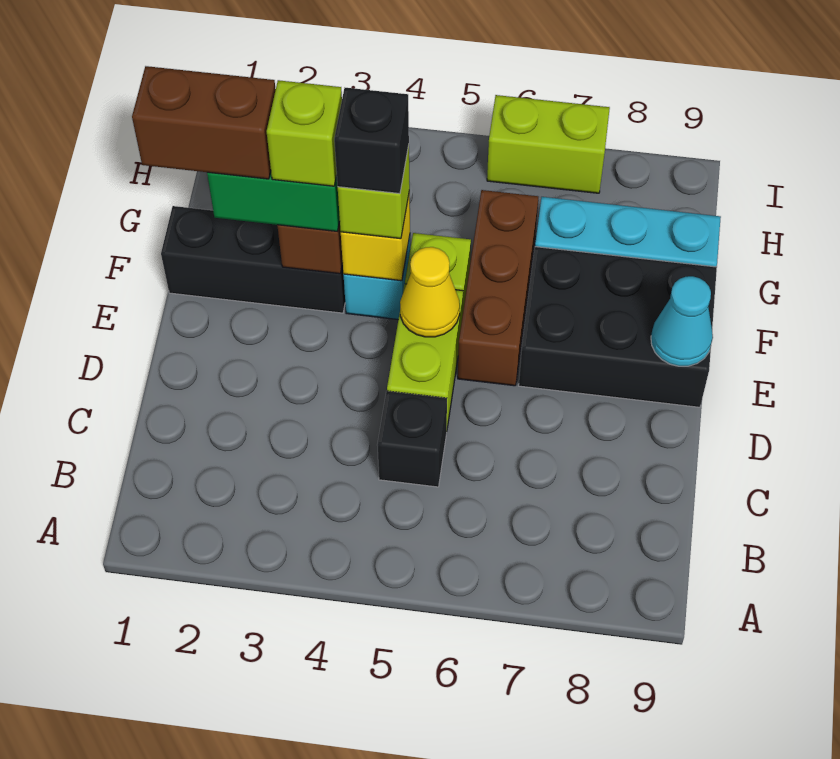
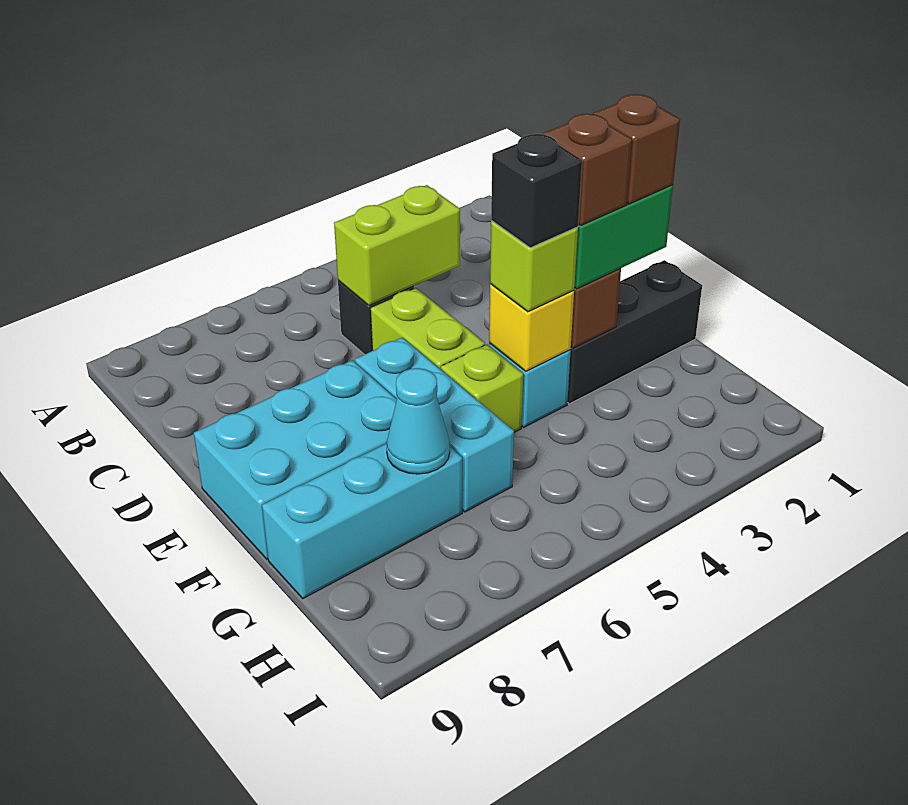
yellow cone E5 level 2 -> none
brown brick E6:G6 level 1 -> cyan brick E6:G6 level 1
black brick E7:F9 level 1 -> cyan brick E7:F9 level 1
cyan cone E9 level 2 -> cyan cone G7 level 2
brown brick F1:F2 level 4 -> brown brick F2 level 4
lime brick F3 level 4 -> brown brick F3 level 4
lime brick I6:I7 level 1 -> lime brick C4:C5 level 2

